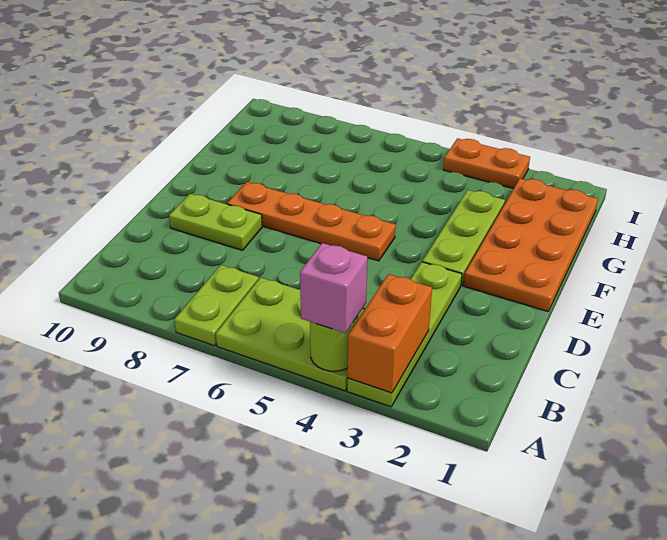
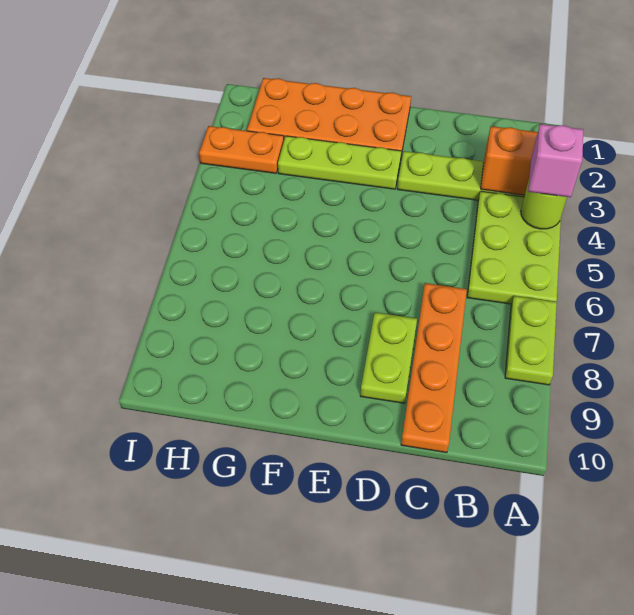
lime plate A7:B7 level 1 -> lime plate A7:A8 level 1
orange plate E5:E8 level 1 -> orange plate C7:C10 level 1
orange plate I3:I4 level 1 -> orange plate H3:I3 level 1

